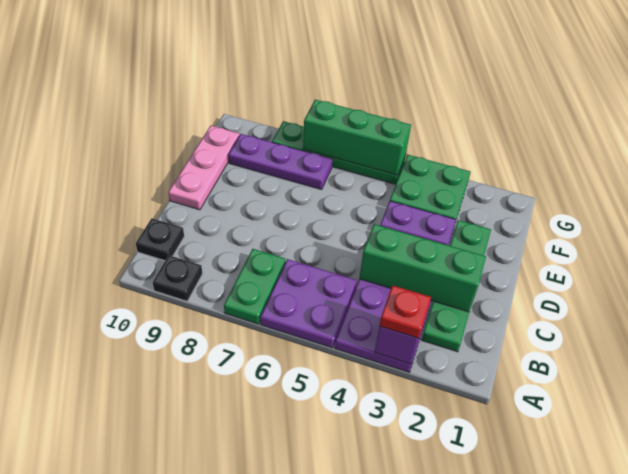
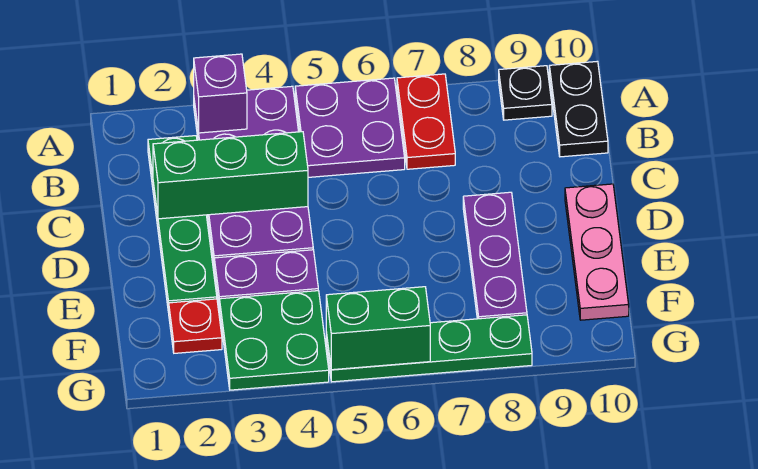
red plate A3 level 3 -> red plate F2 level 1
green plate A7:B7 level 1 -> red plate A7:B7 level 1
black plate B10 level 1 -> black plate A10:B10 level 1
purple plate F7:F9 level 1 -> purple plate D8:F8 level 1
green brick G5:G7 level 2 -> green brick G5:G6 level 2

